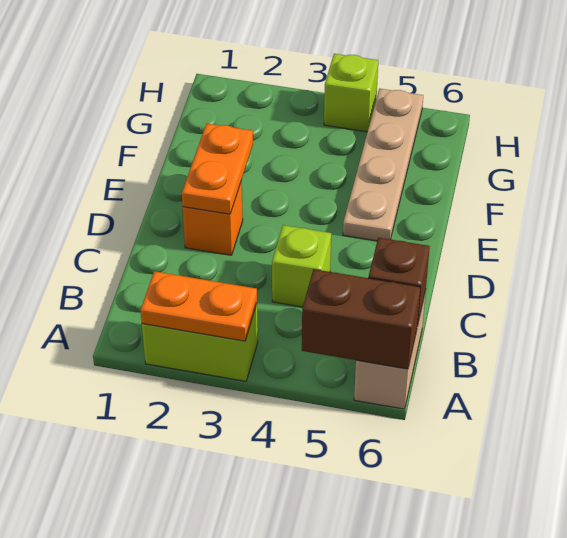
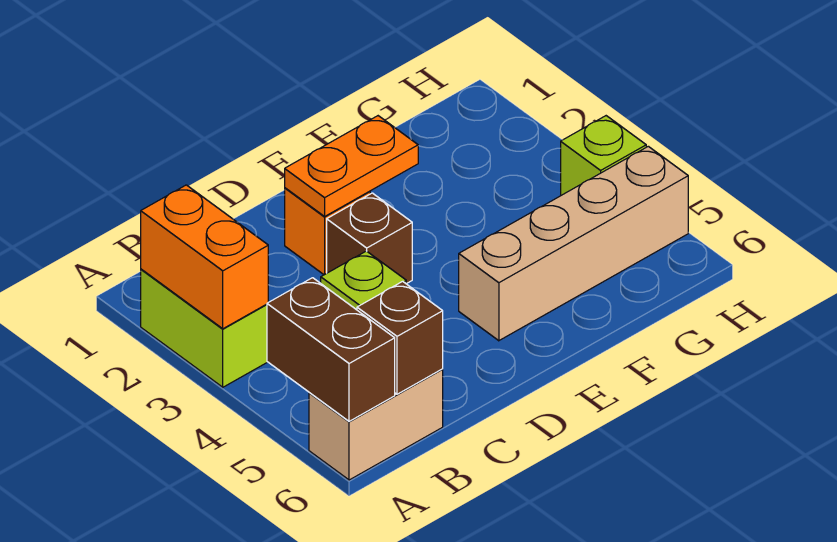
orange plate A2:A3 level 2 -> orange brick A2:A3 level 2
none -> brown brick D3 level 1
tan plate E5:H5 level 1 -> tan brick E5:H5 level 1

